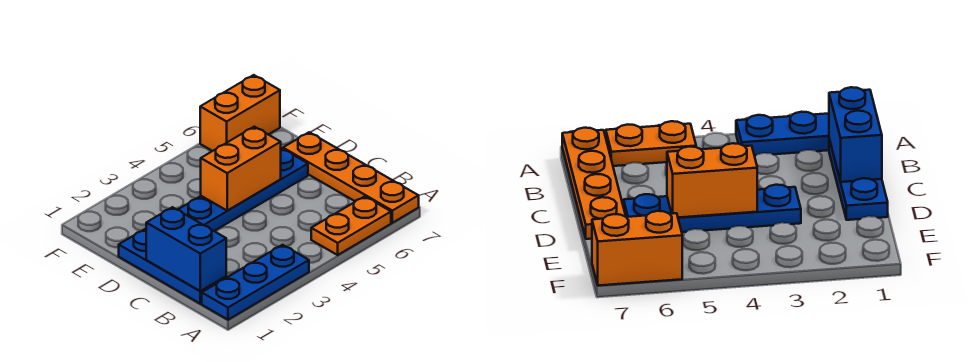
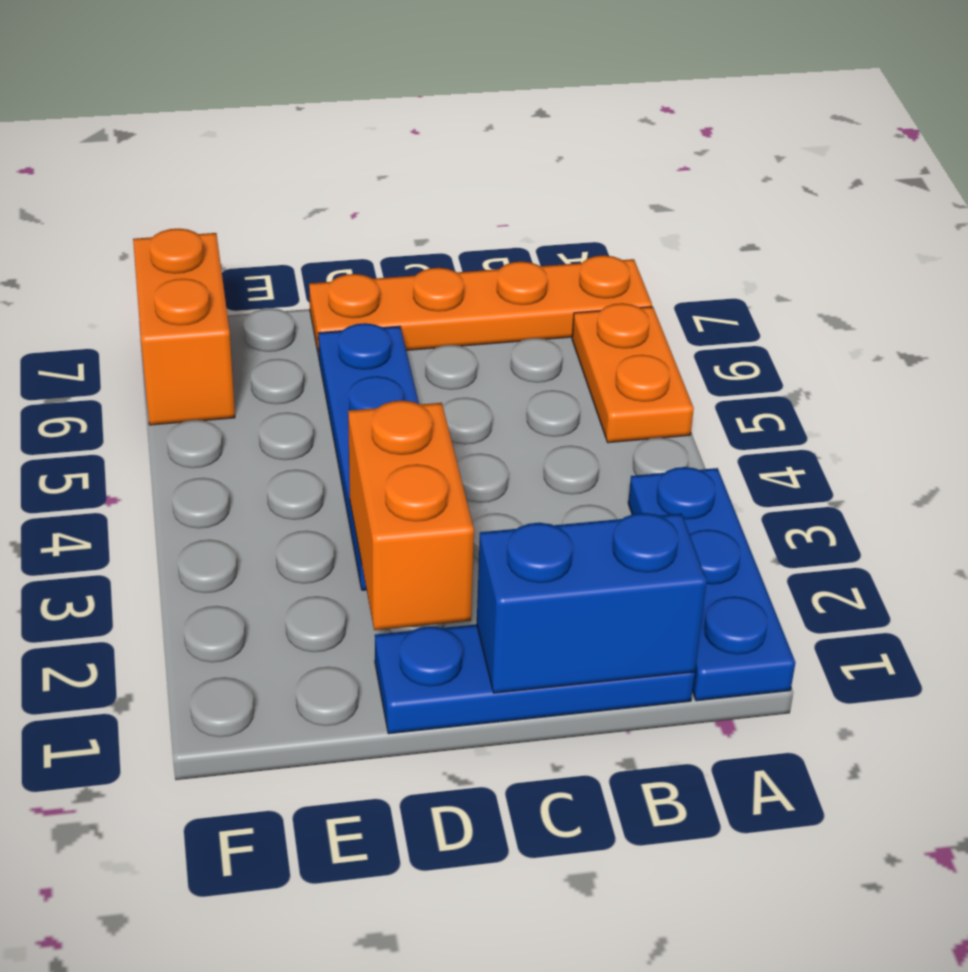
orange brick D4:D5 level 2 -> orange brick D2:D3 level 2

